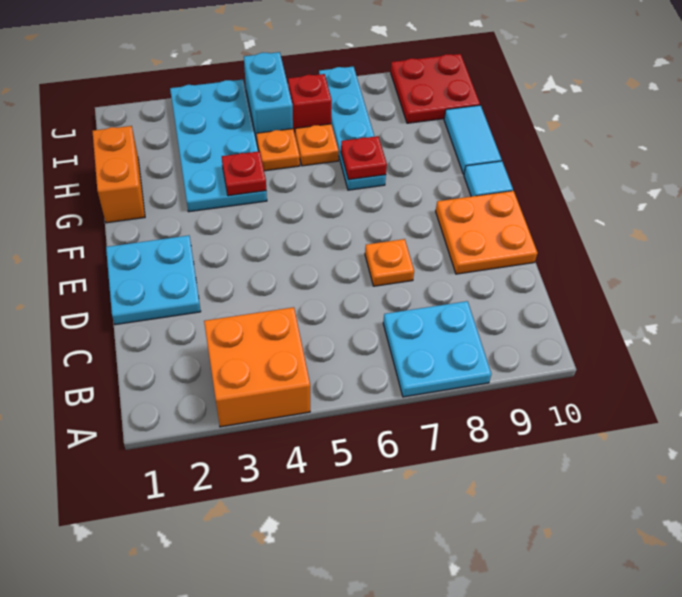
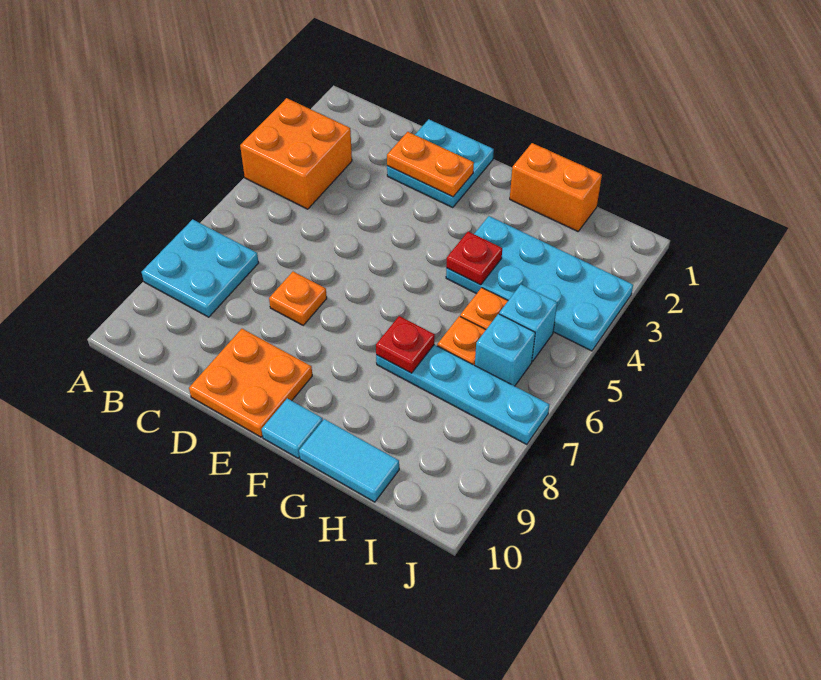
none -> orange plate D2:E2 level 2
cyan brick I5:J5 level 1 -> cyan brick I5 level 1
red brick I6 level 1 -> cyan brick I6 level 1
red plate I9:J10 level 1 -> none

